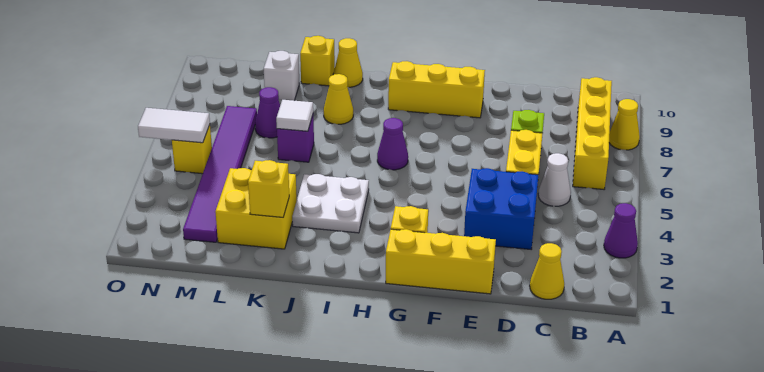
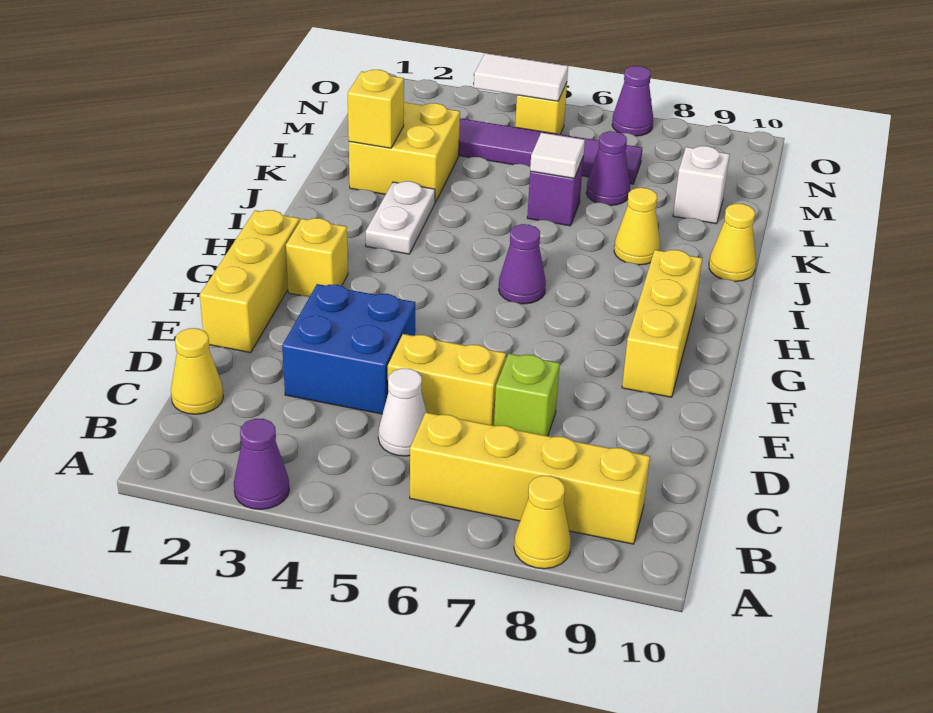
white plate I3:J4 level 1 -> white plate I3:J3 level 1
yellow brick K10 level 1 -> none
white tile N5:O5 level 2 -> white tile N4:N5 level 2
none -> purple cone O7 level 1

